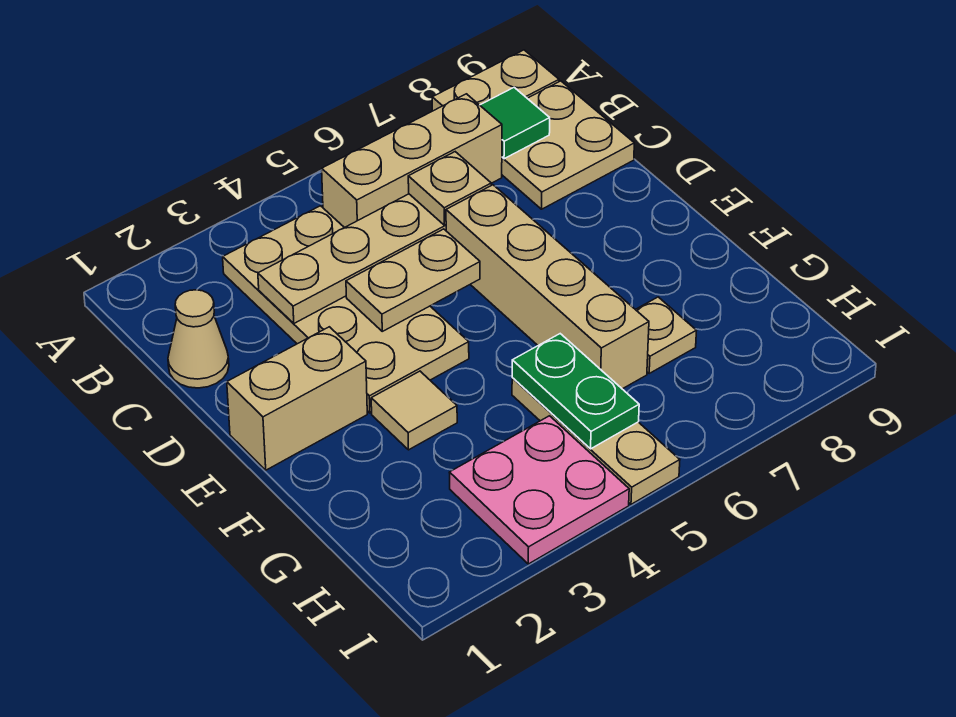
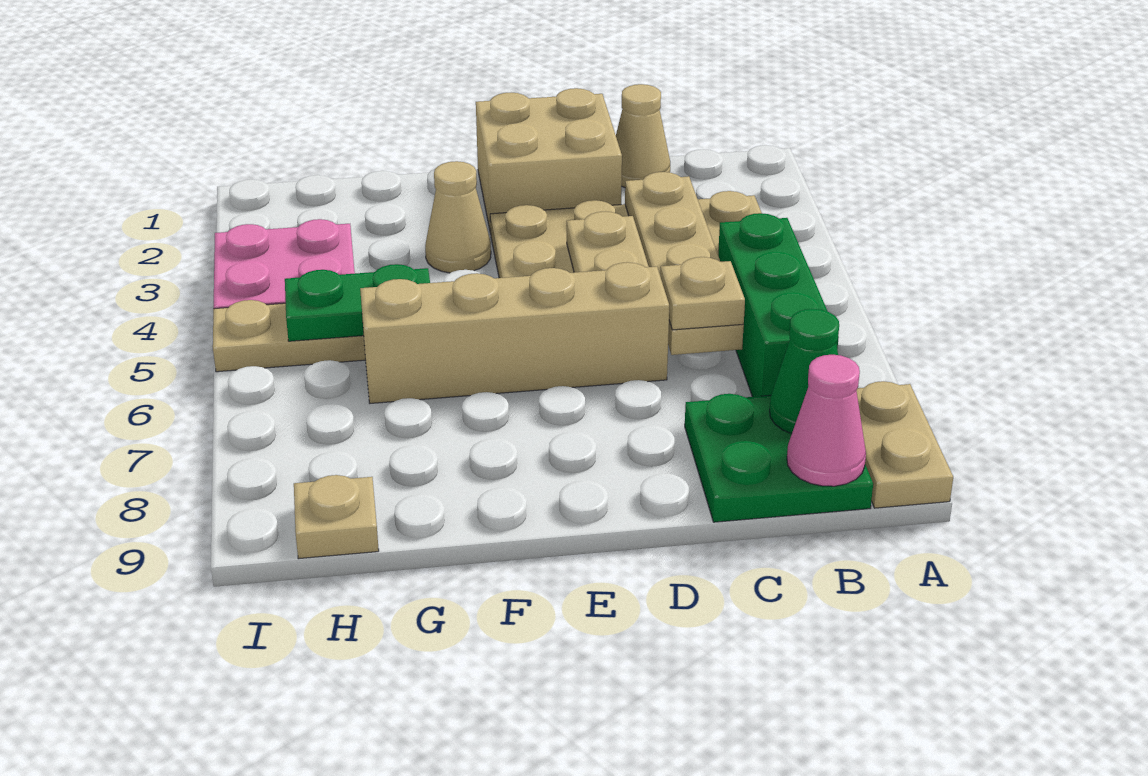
tan brick B5:B7 level 1 -> green brick B5:B7 level 1
tan plate B8:C9 level 1 -> green plate B8:C9 level 1
green tile B8 level 2 -> green cone B8 level 2
none -> pink cone B9 level 2
tan brick E1:E2 level 1 -> tan brick D1:E2 level 1
tan tile F3 level 1 -> tan cone F3 level 1
tan plate G7 level 1 -> tan plate H9 level 1

